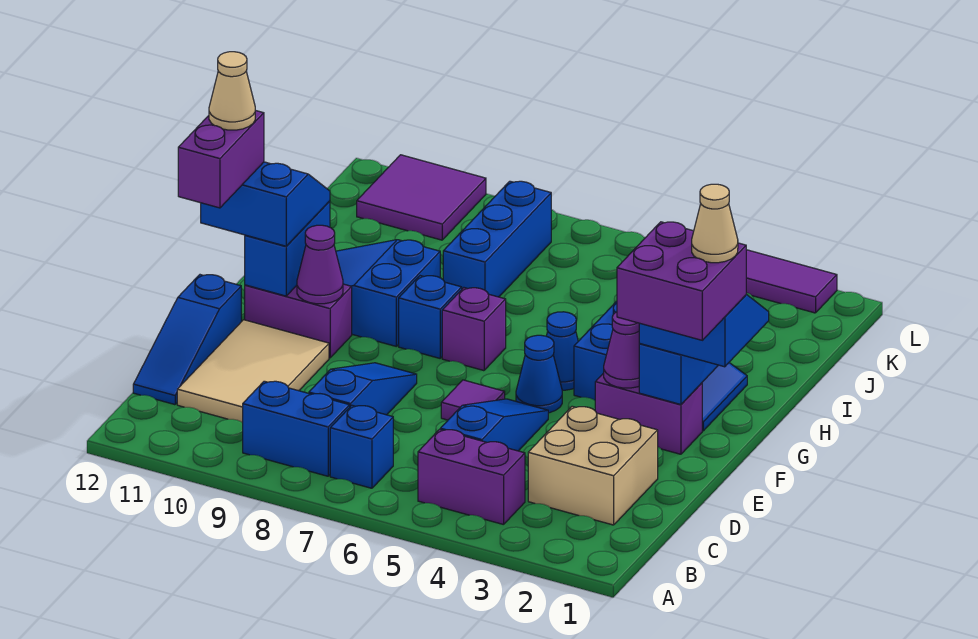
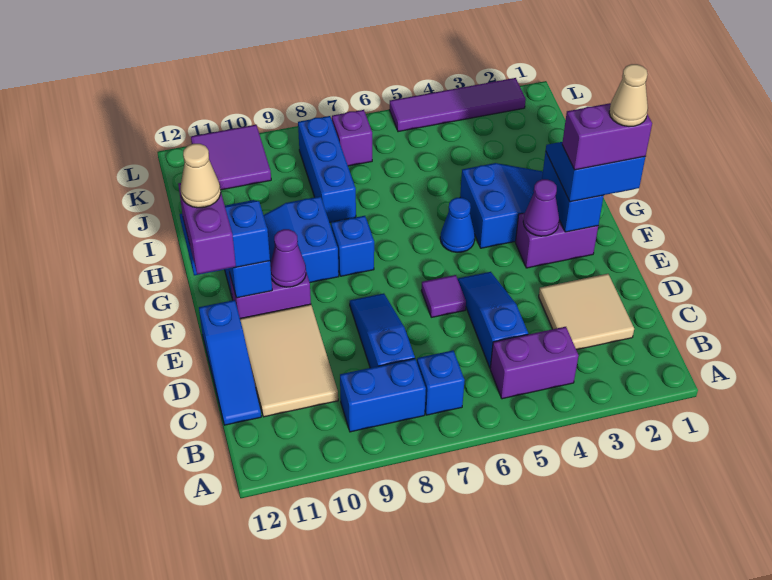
tan brick C2:D3 level 1 -> tan tile C2:D3 level 1
purple brick E1:F2 level 4 -> purple brick F1:F2 level 4
blue cone F5 level 1 -> none
purple brick G7 level 1 -> purple brick K7 level 1

